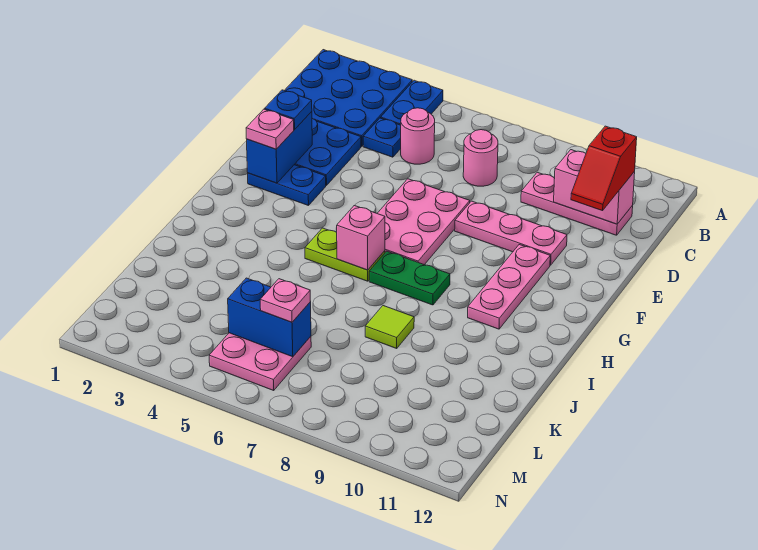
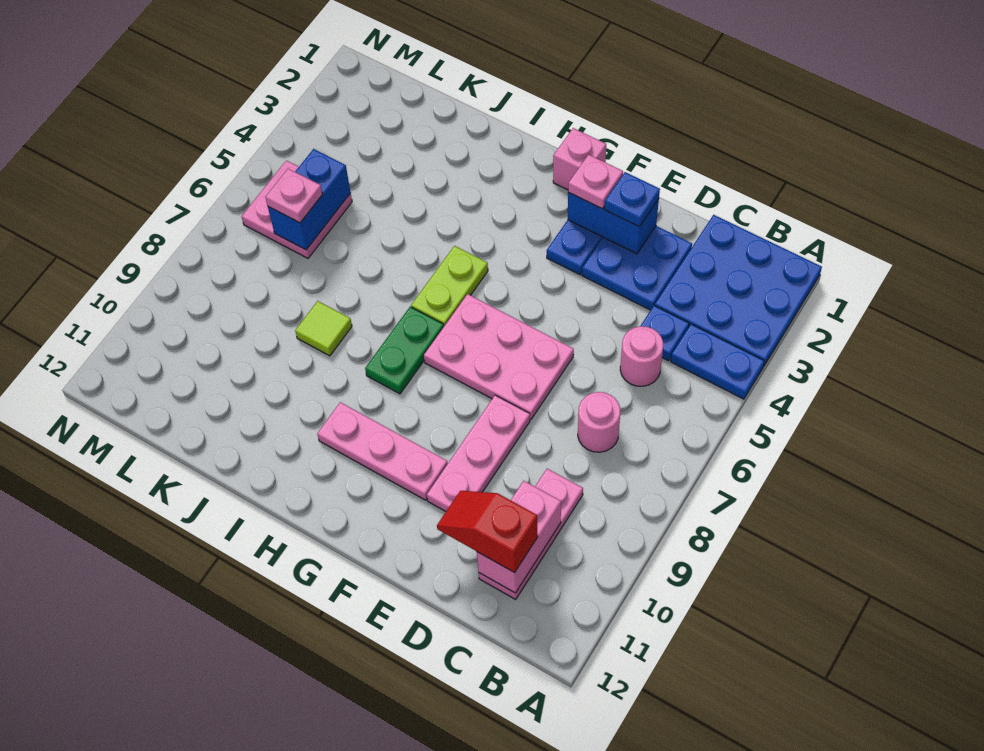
pink brick H6 level 2 -> pink brick G1 level 1

